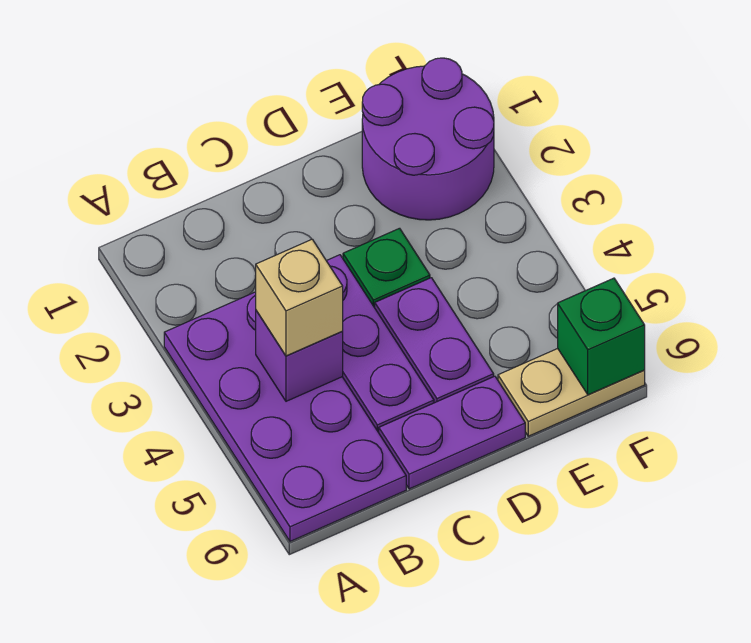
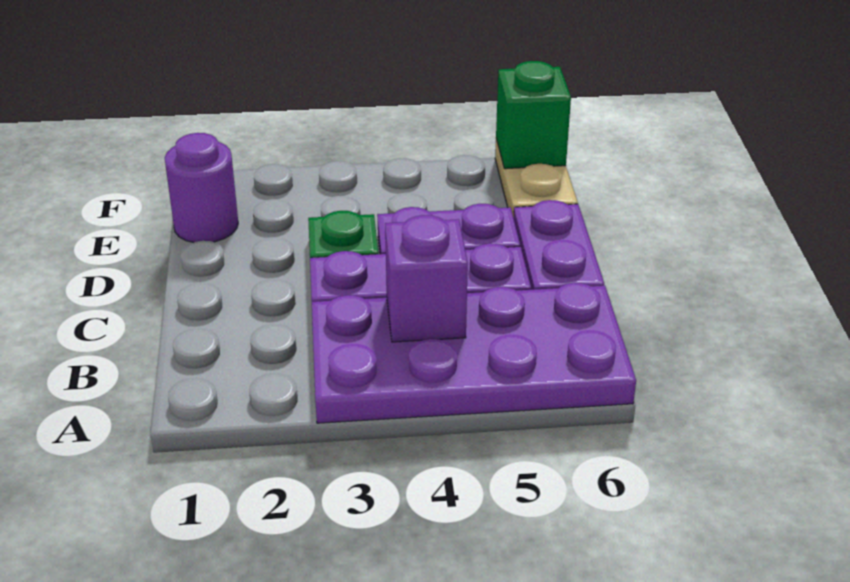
tan brick B4 level 3 -> none
purple round brick E1:F2 level 1 -> purple round brick E1 level 1

